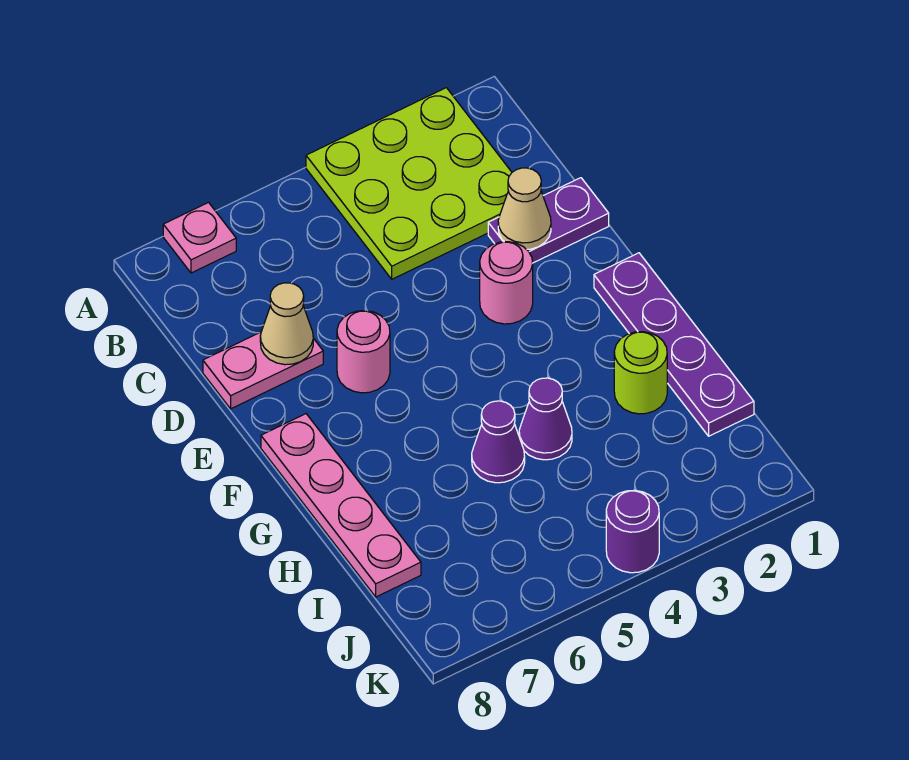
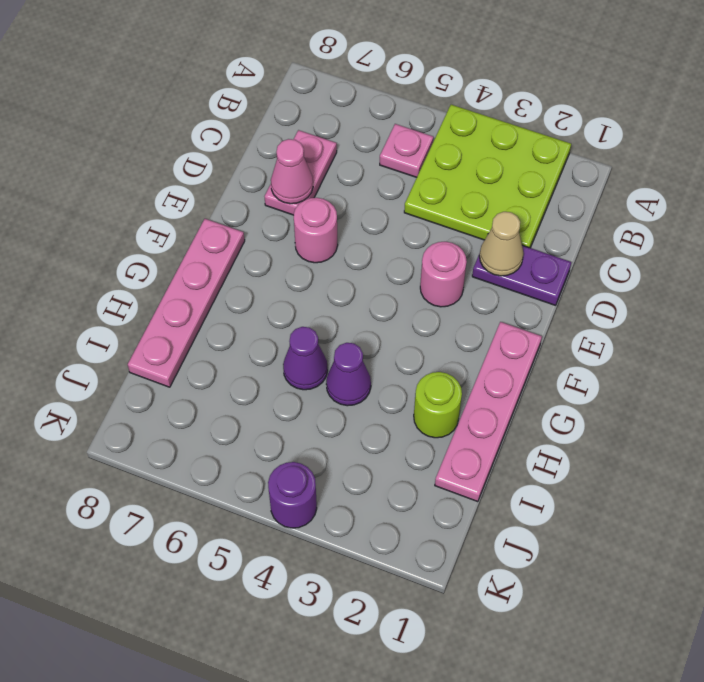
pink plate A7 level 1 -> pink plate B5 level 1
pink plate D7:D8 level 1 -> pink plate C7:D7 level 1
tan cone D7 level 2 -> pink cone D7 level 2
purple plate F1:I1 level 1 -> pink plate F1:I1 level 1

